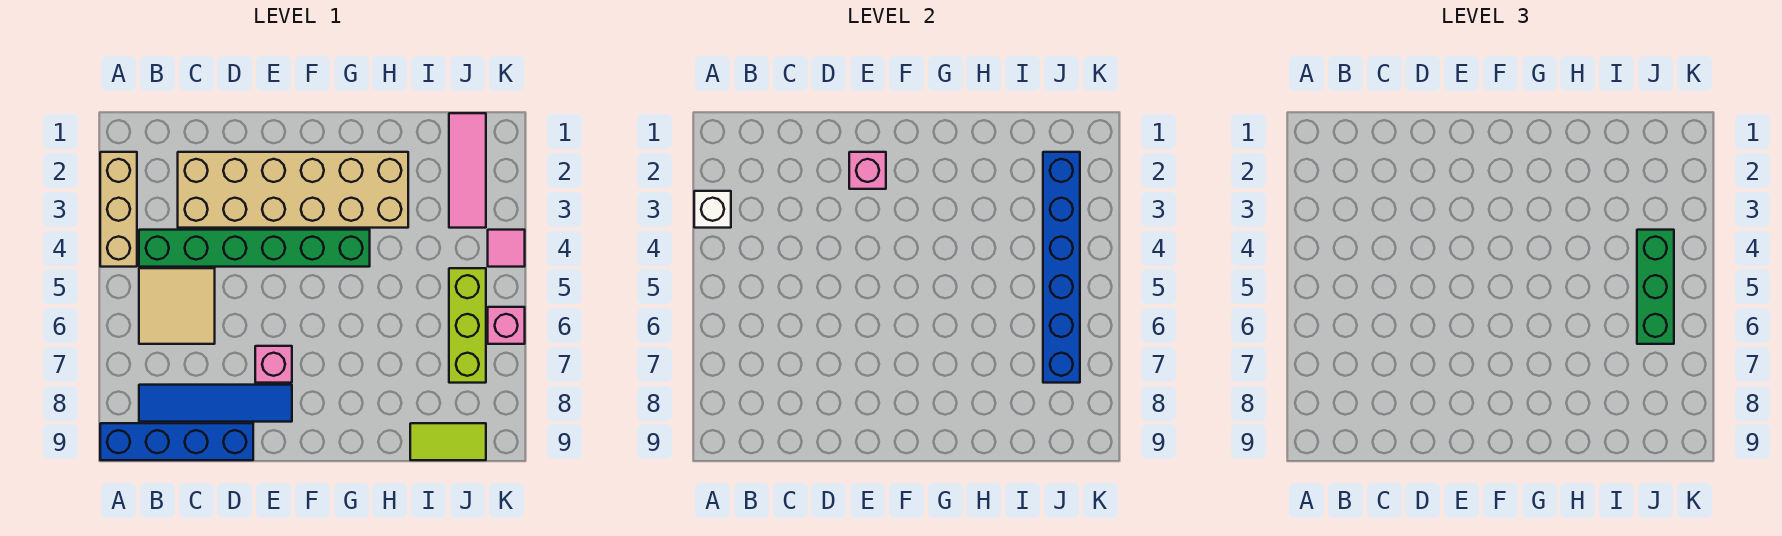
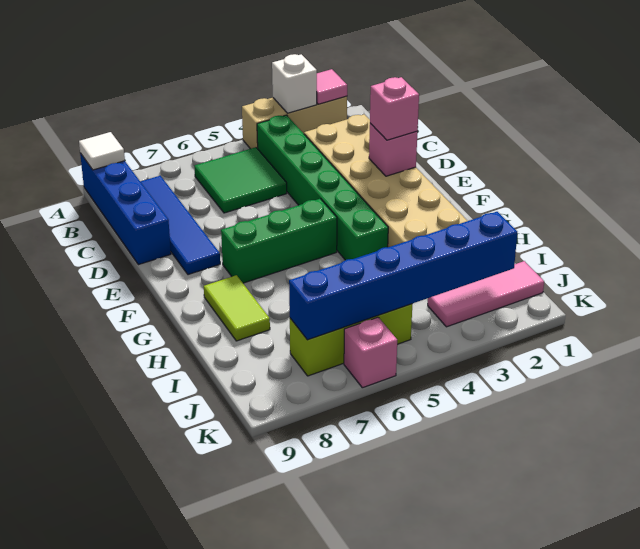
none -> white tile A9 level 2
tan tile B5:C6 level 1 -> green tile B5:C6 level 1
pink brick E7 level 1 -> pink brick E2 level 3
lime tile I9:J9 level 1 -> lime tile G8:H8 level 1
green brick J4:J6 level 3 -> green brick F5:F7 level 1
pink tile K4 level 1 -> pink tile A2 level 2

